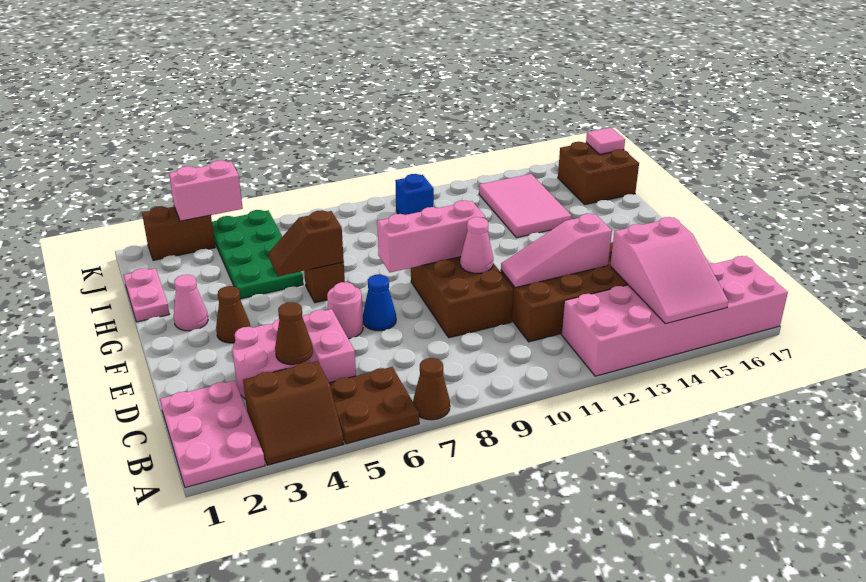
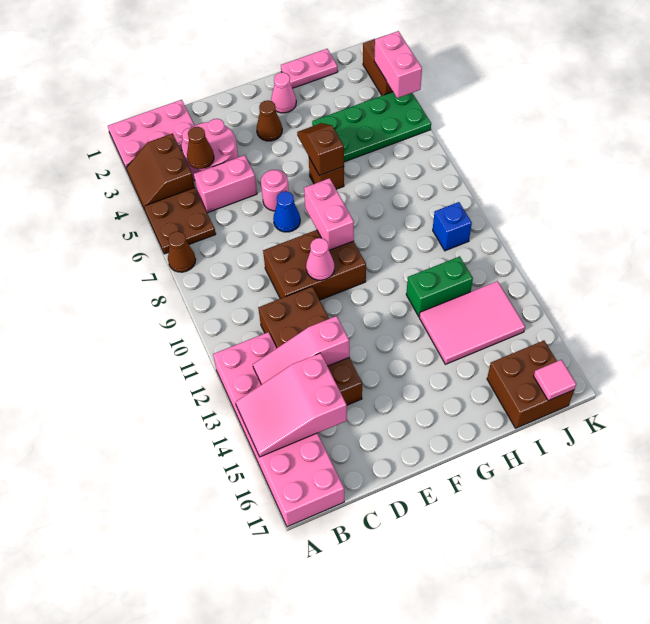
pink slope D11:D13 level 2 top 13 -> pink slope B13:D13 level 2 top D
pink brick F8:F10 level 2 -> pink brick F8:F9 level 2
none -> green brick H12:I12 level 1

